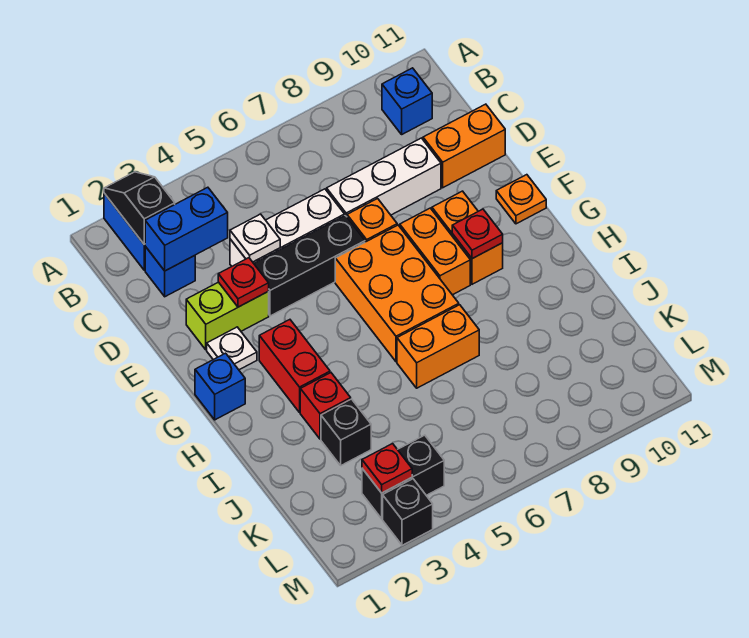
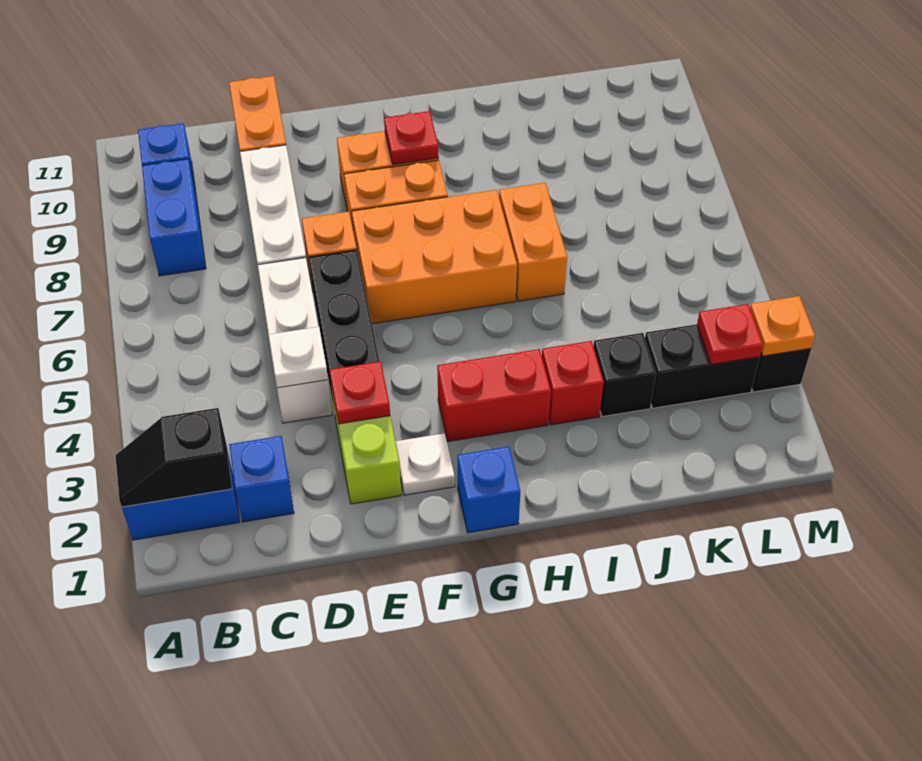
blue brick C2:C3 level 2 -> blue brick B8:B9 level 1
orange plate F11 level 1 -> orange plate M3 level 2
black brick L3:L4 level 1 -> black brick K3:L3 level 1

